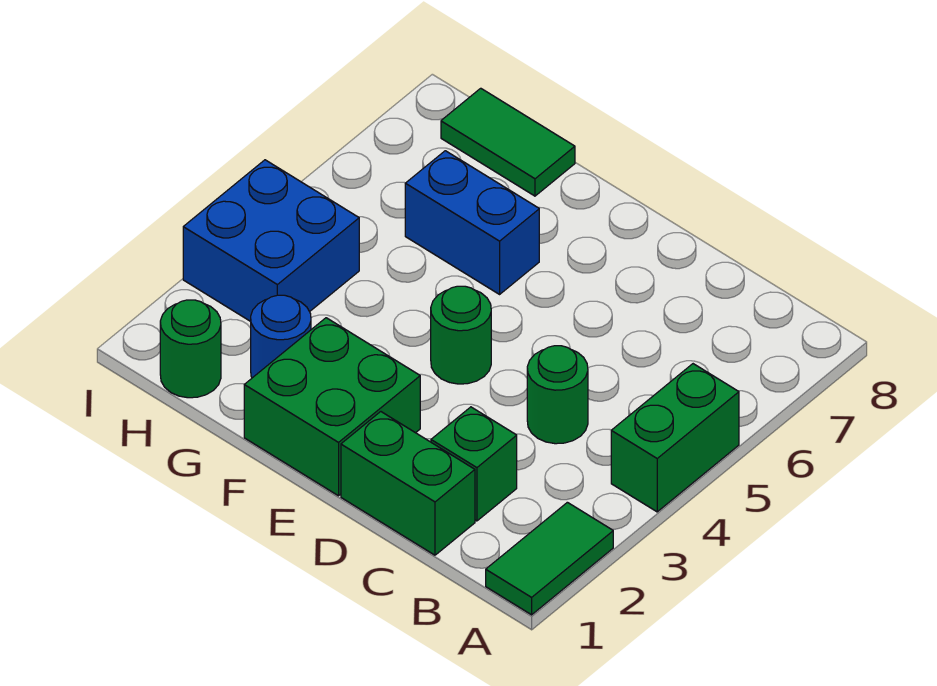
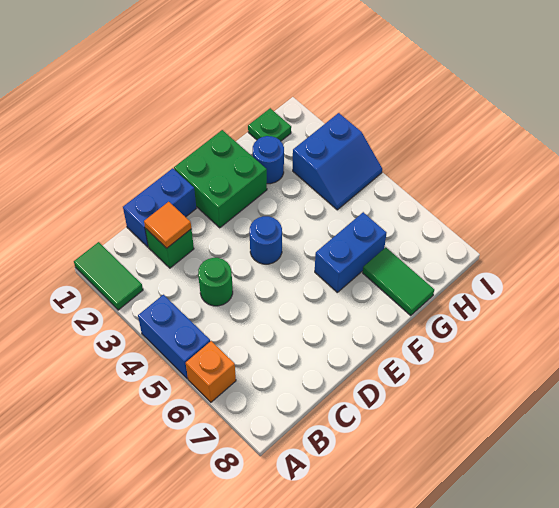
green brick A4:A5 level 1 -> blue brick A4:A5 level 1
none -> orange brick A6 level 1
green brick C1:D1 level 1 -> blue brick C1:D1 level 1
none -> orange tile C2 level 2
green round brick E4 level 1 -> blue round brick E4 level 1
green tile G8:H8 level 1 -> green tile G7:G8 level 1
green round brick H1 level 1 -> green plate H1 level 1
blue brick H3:I4 level 1 -> blue slope H3:I4 level 1 top 3

